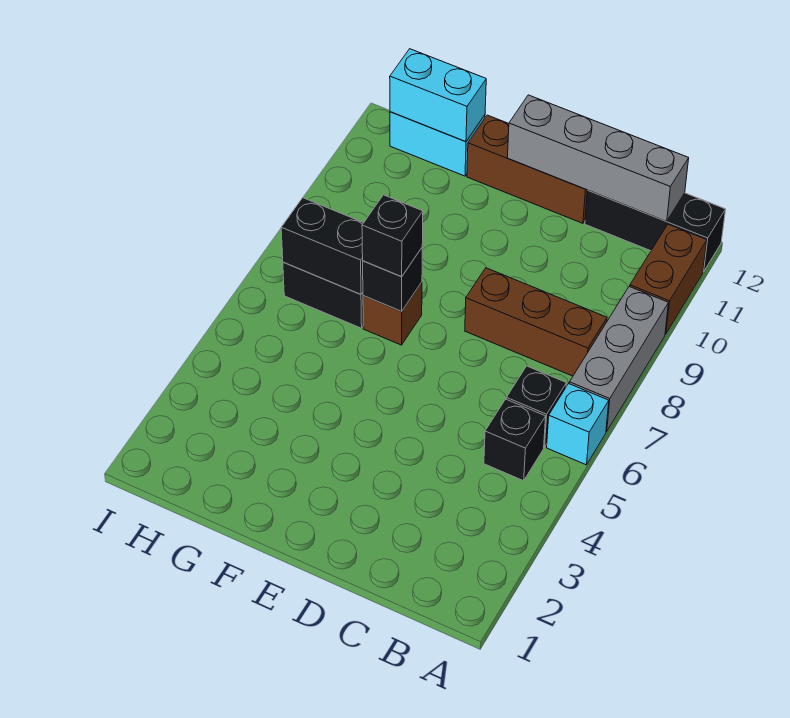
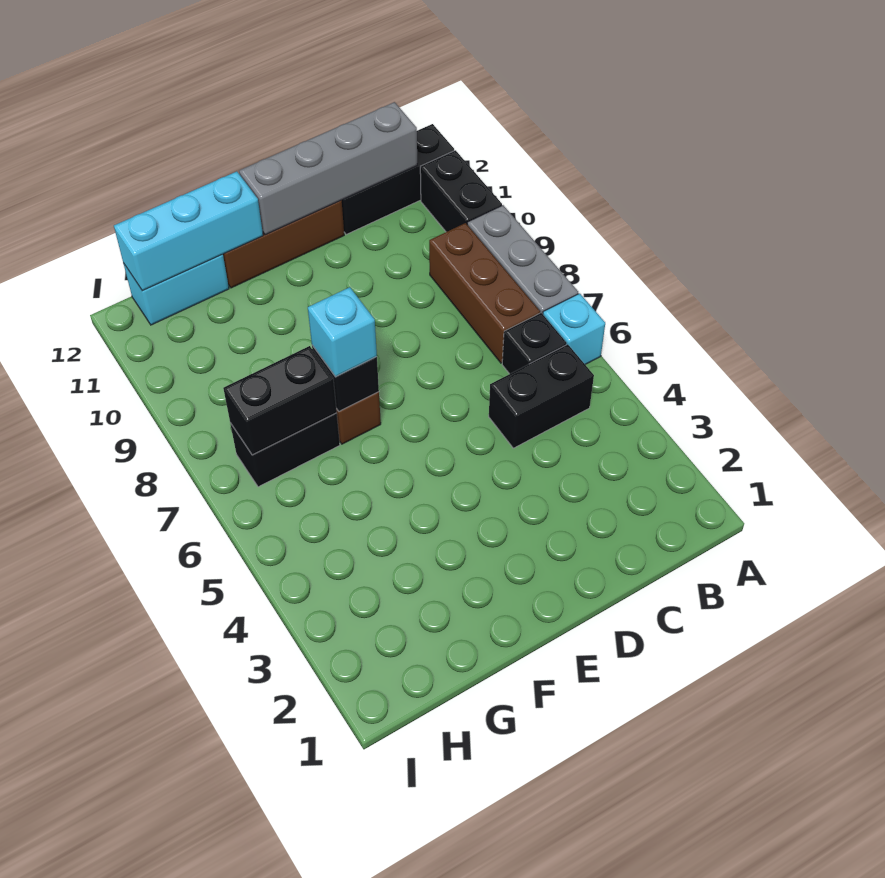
brown brick A10:A11 level 1 -> black brick A10:A11 level 1
black brick B5 level 1 -> black brick B5:C5 level 1
brown brick B8:D8 level 1 -> brown brick B7:B9 level 1
black brick F7 level 3 -> cyan brick F7 level 3
cyan brick G12:H12 level 2 -> cyan brick F12:H12 level 2

